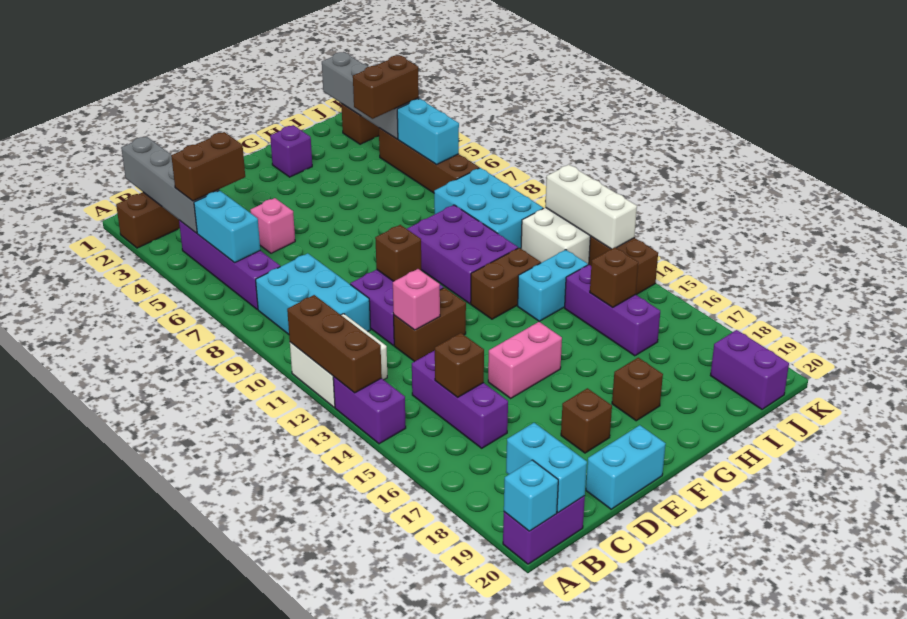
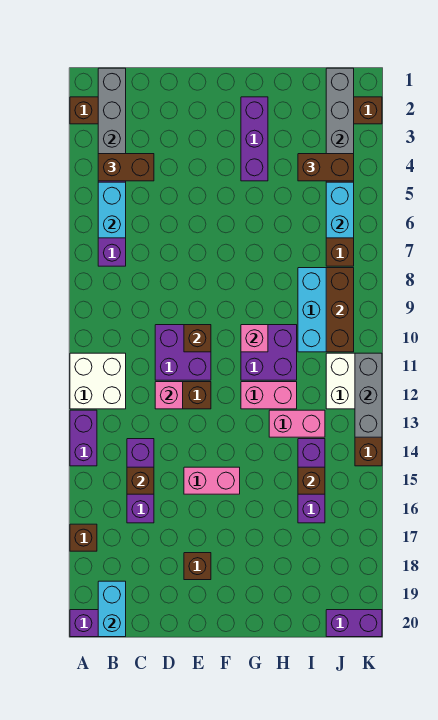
brown brick A11:A13 level 2 -> brown brick J8:J10 level 2
cyan brick A20 level 2 -> none
cyan brick B8:C10 level 1 -> none
pink brick D5 level 1 -> pink brick G10 level 2
cyan brick D20:E20 level 1 -> none
purple brick G2 level 1 -> purple brick G2:G4 level 1
purple brick G9:H11 level 1 -> purple brick G10:H11 level 1
brown brick G12:H12 level 1 -> pink brick G12:H12 level 1
brown brick G18 level 1 -> brown brick A17 level 1
cyan brick H13:I13 level 1 -> pink brick H13:I13 level 1
purple brick J19:J20 level 1 -> purple brick J20:K20 level 1
white brick K11:K13 level 2 -> grey brick K11:K13 level 2

